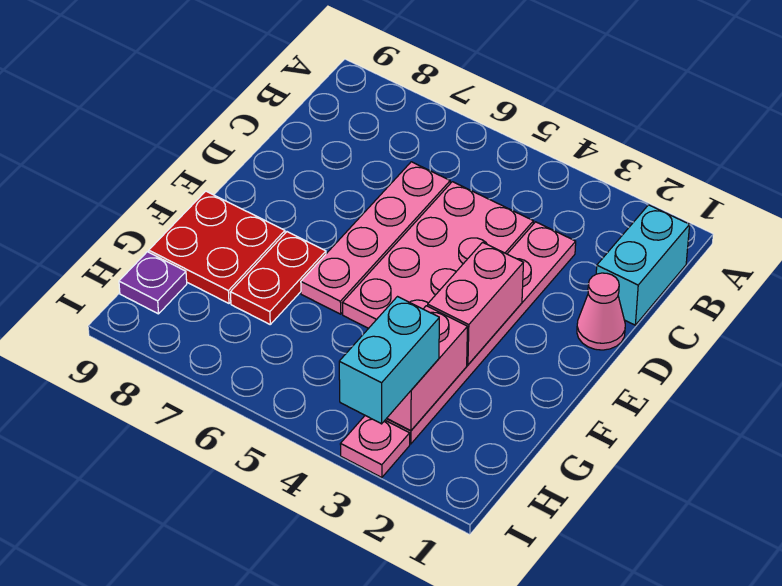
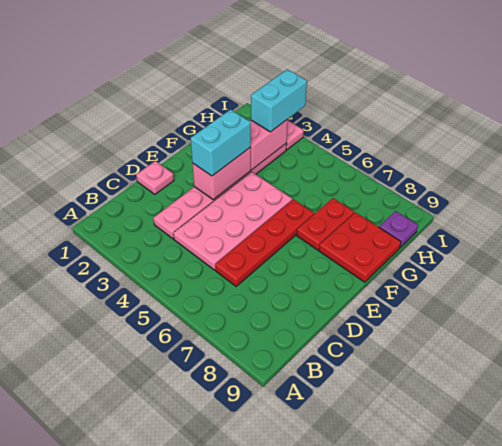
cyan brick B1:C1 level 1 -> cyan brick E3:F3 level 3
pink plate C6:F6 level 1 -> red plate C6:F6 level 1
pink cone D1 level 1 -> pink plate D1 level 1

